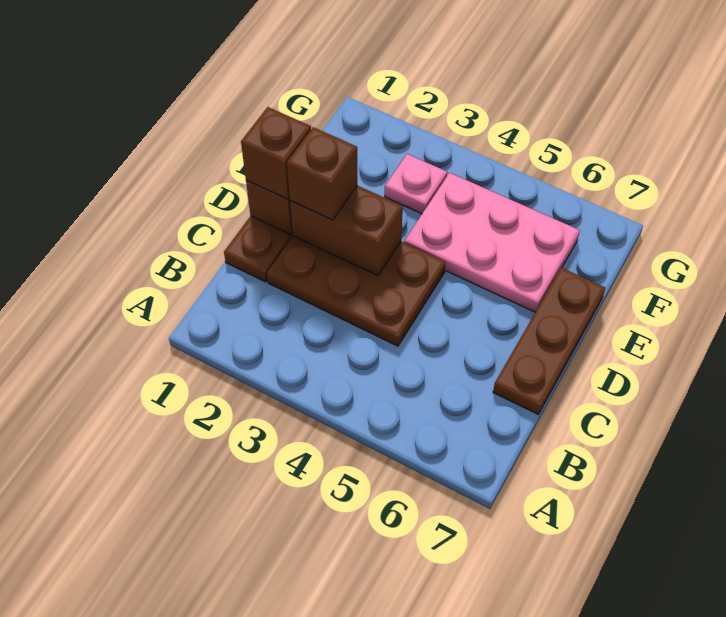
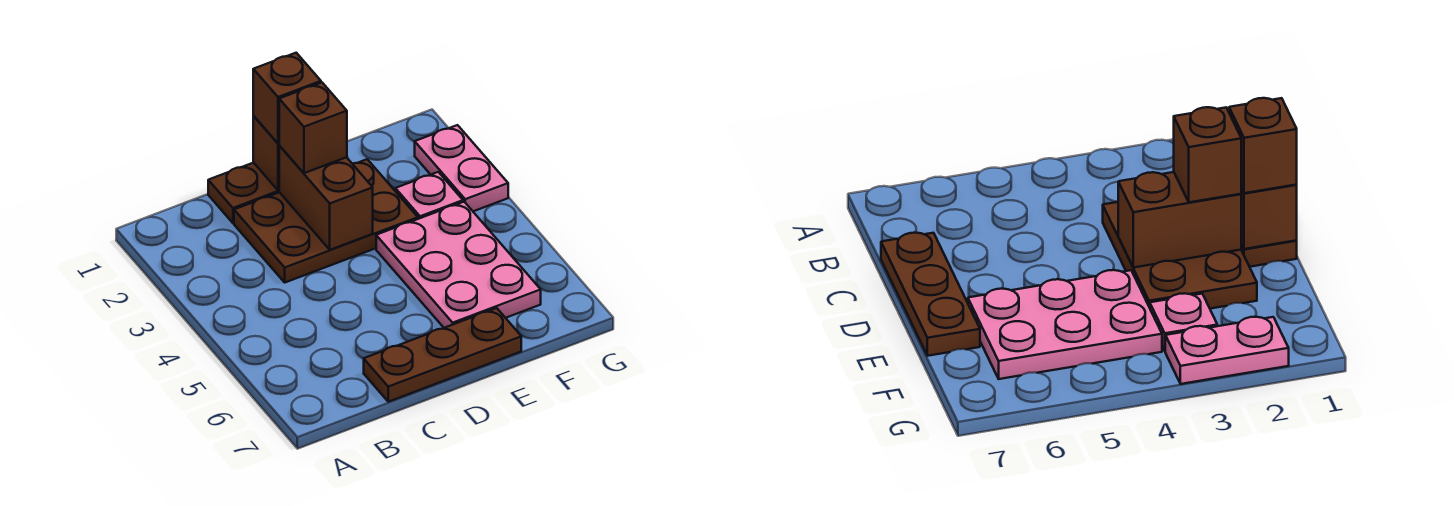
brown plate C2:D4 level 1 -> brown plate C2:E3 level 1
none -> pink plate G2:G3 level 1

